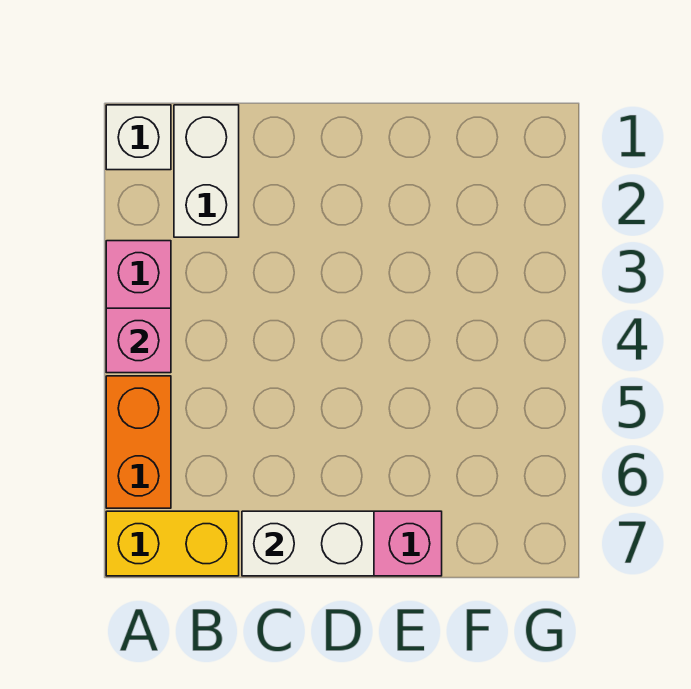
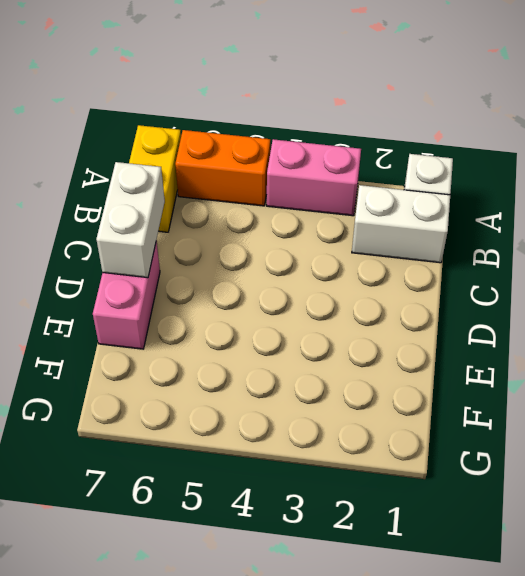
pink brick A4 level 2 -> none

